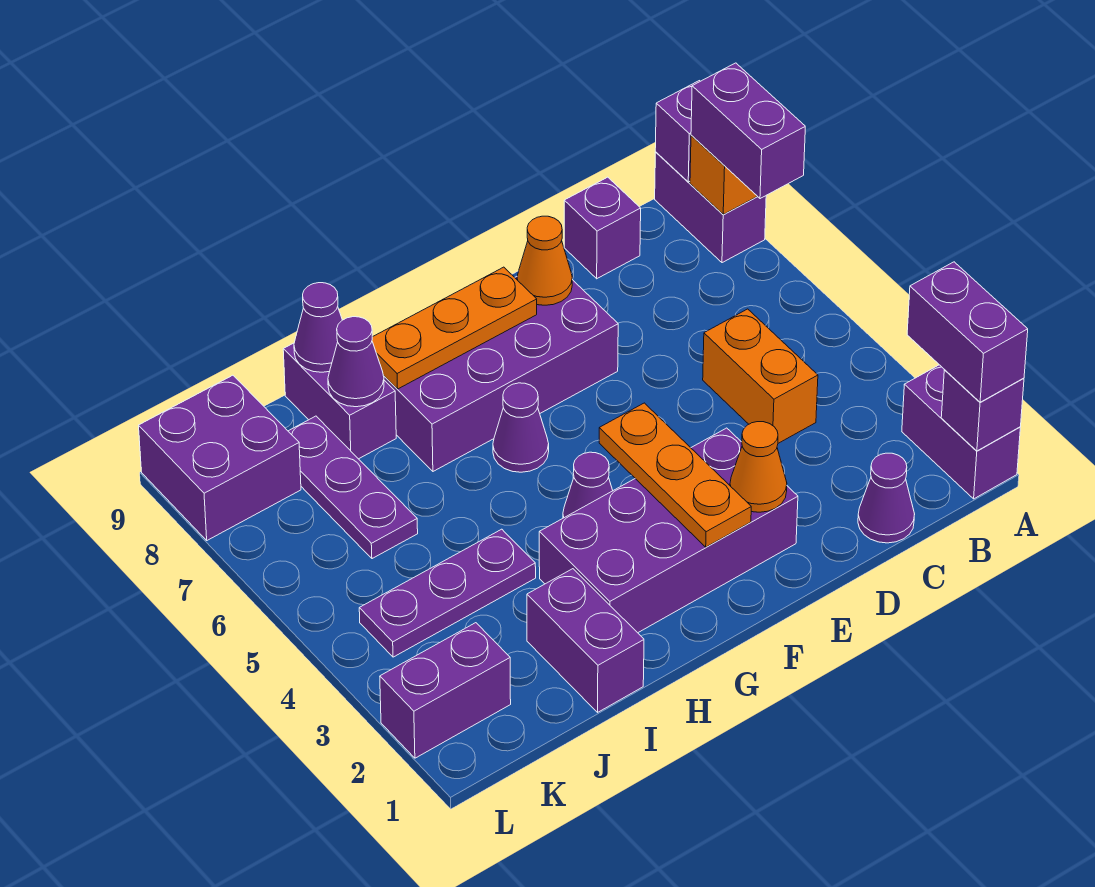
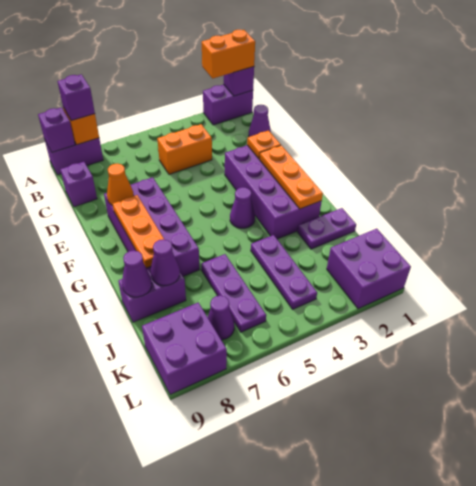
purple brick A1:A2 level 3 -> orange brick A1:A2 level 3
purple brick A7:A8 level 3 -> purple brick A8 level 3
orange cone E2 level 2 -> orange plate E2 level 2
orange plate F2:F4 level 2 -> orange plate F2:H2 level 2
purple cone G6 level 1 -> purple cone K7 level 1
purple brick I1:I2 level 1 -> purple plate I1:I2 level 1
purple plate J6:J8 level 1 -> purple plate I6:K6 level 1
purple brick K2:L2 level 1 -> purple brick K1:L2 level 1

